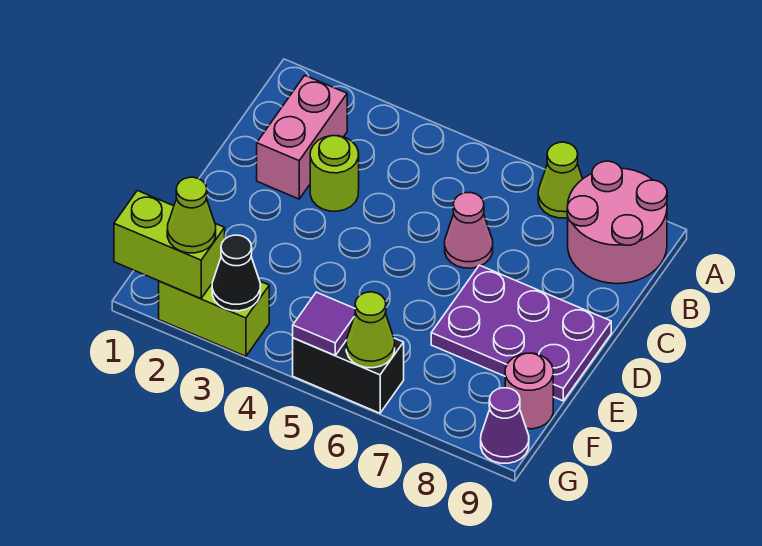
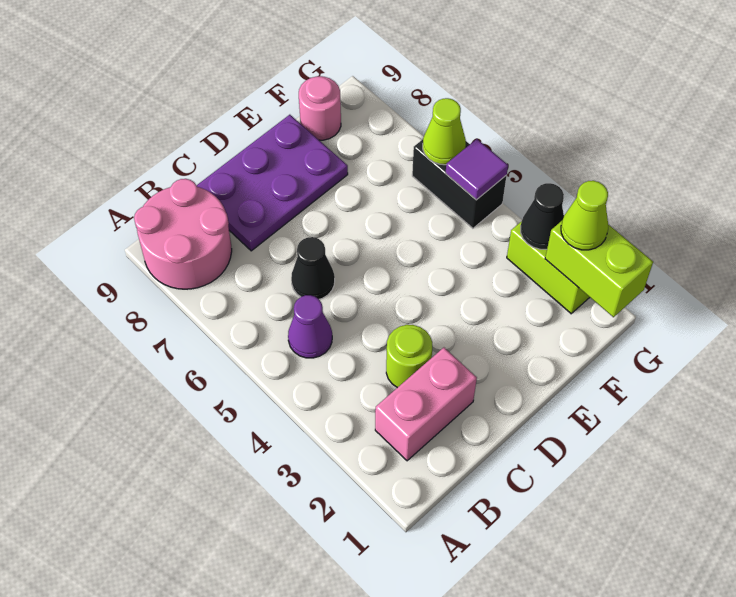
lime cone A7 level 1 -> none
pink cone C6 level 1 -> black cone C6 level 1
purple plate D7:E9 level 1 -> purple plate C8:E9 level 1
purple cone G9 level 1 -> purple cone B5 level 1

